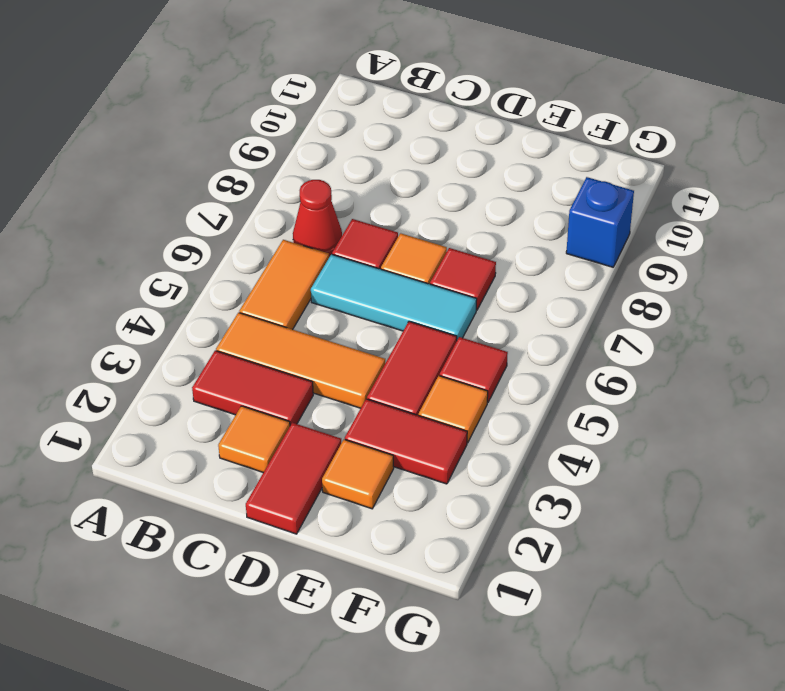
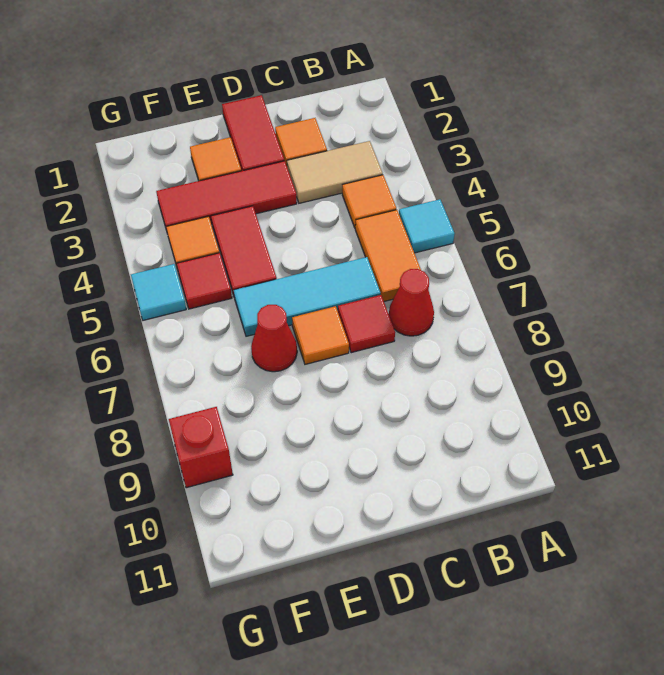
none -> cyan tile A5 level 1
red tile B3:C3 level 1 -> tan tile B3:C3 level 1
orange tile B4:D4 level 1 -> orange tile B4 level 1
red tile E3:F3 level 1 -> red tile D3:F3 level 1
red tile E7 level 1 -> red cone E7 level 1
none -> cyan tile G5 level 1
blue brick G9 level 1 -> red brick G9 level 1

